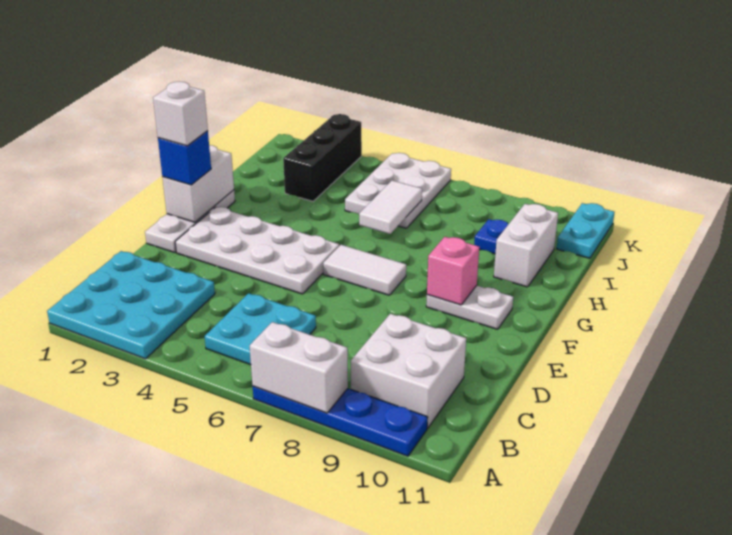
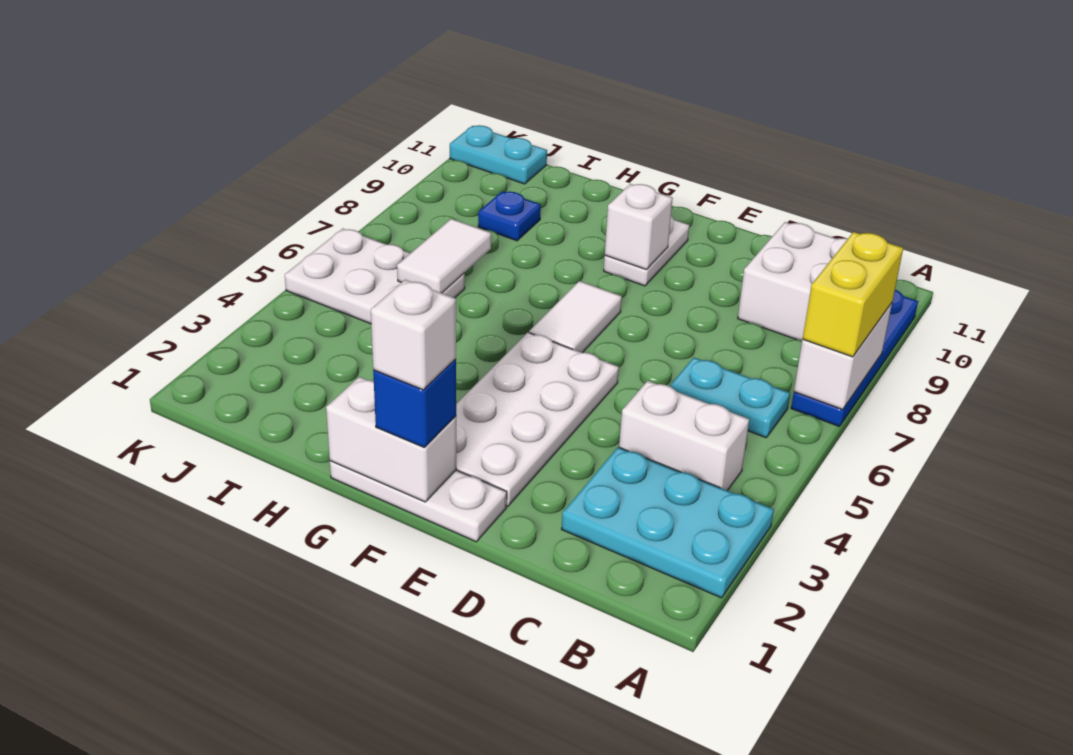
cyan plate A1:C3 level 1 -> cyan plate A2:C3 level 1
none -> yellow brick A7:A8 level 3
cyan plate B5:C6 level 1 -> cyan plate B6:C6 level 1
pink brick F9 level 2 -> white brick F9 level 2
white tile H6:I6 level 2 -> white tile I6:I7 level 2
white brick H10:I10 level 1 -> white brick B4:C4 level 1
black brick I3:K3 level 1 -> none

